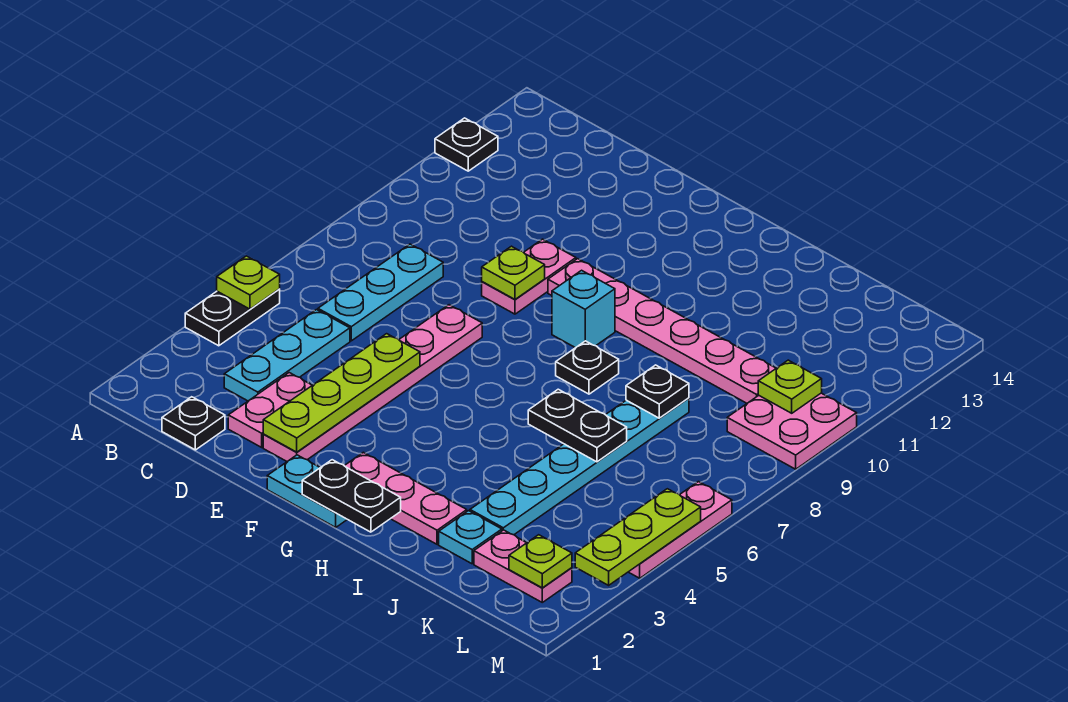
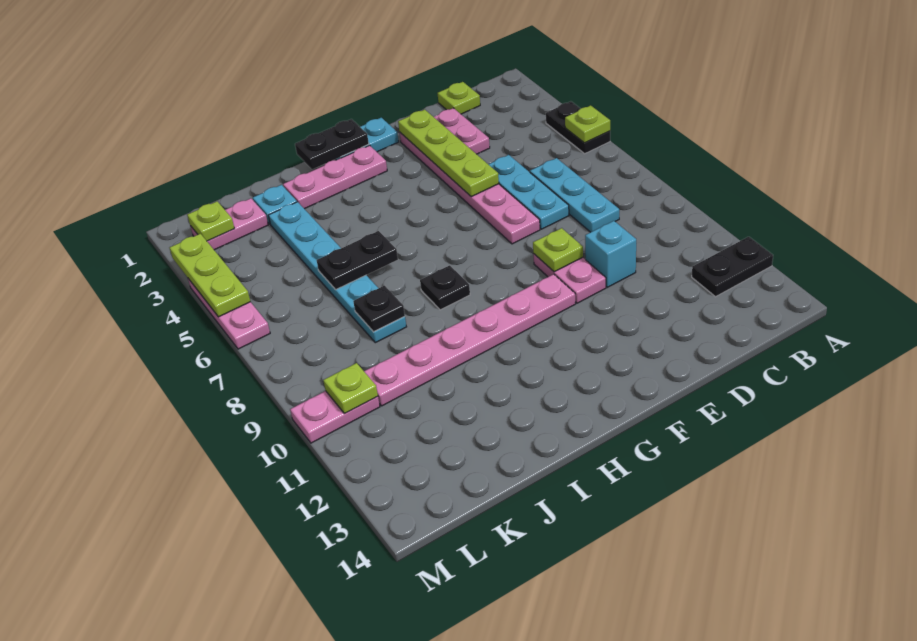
black plate A12 level 1 -> black plate A12:B12 level 1
black plate C1 level 1 -> lime plate C1 level 1
cyan plate C3:C5 level 1 -> cyan plate D5:D7 level 1
cyan brick G9 level 1 -> cyan brick D10 level 1
pink plate L9:M10 level 1 -> pink plate L10:M10 level 1

